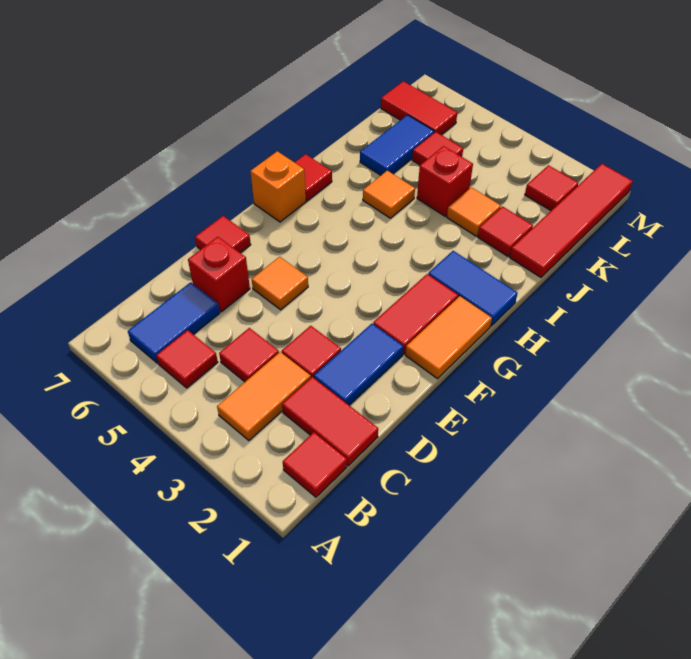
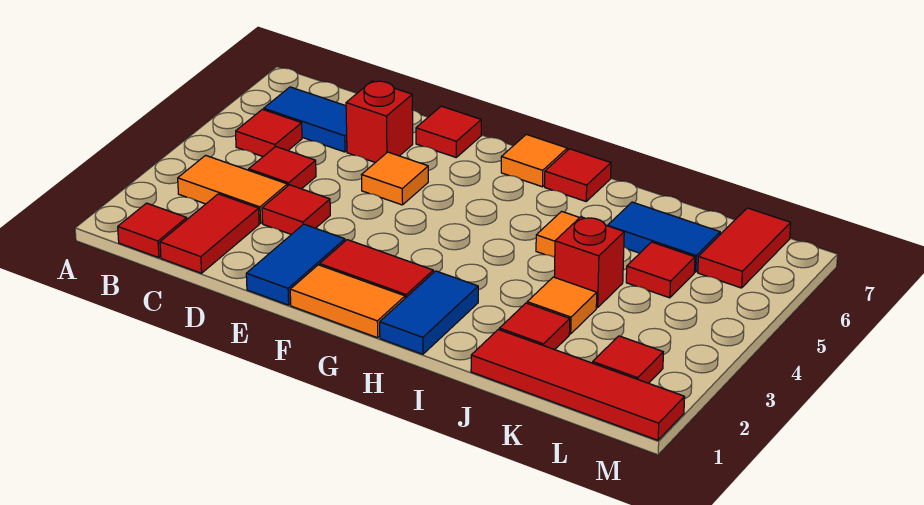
blue tile D2:E2 level 1 -> blue tile E1:E2 level 1
orange brick G7 level 1 -> orange tile G7 level 1

